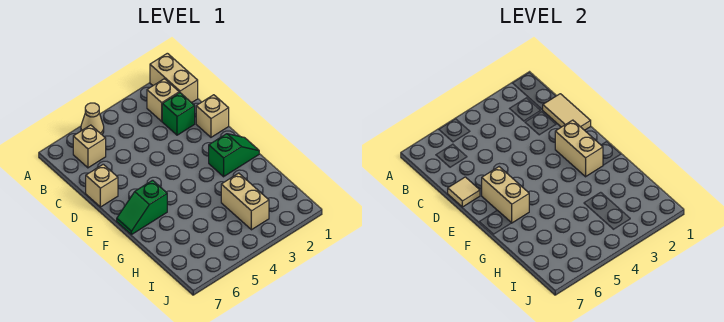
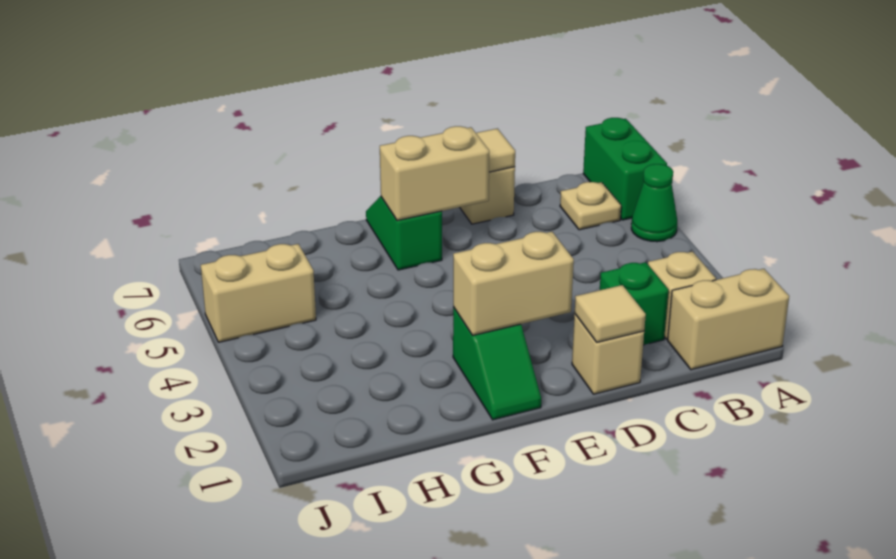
tan cone A5 level 1 -> green cone A5 level 1
none -> green brick A6:A7 level 1
tan brick B6 level 1 -> tan plate B6 level 1
tan tile C1:D1 level 2 -> tan tile D1 level 2
tan brick H3:I3 level 1 -> tan brick I5:J5 level 1

